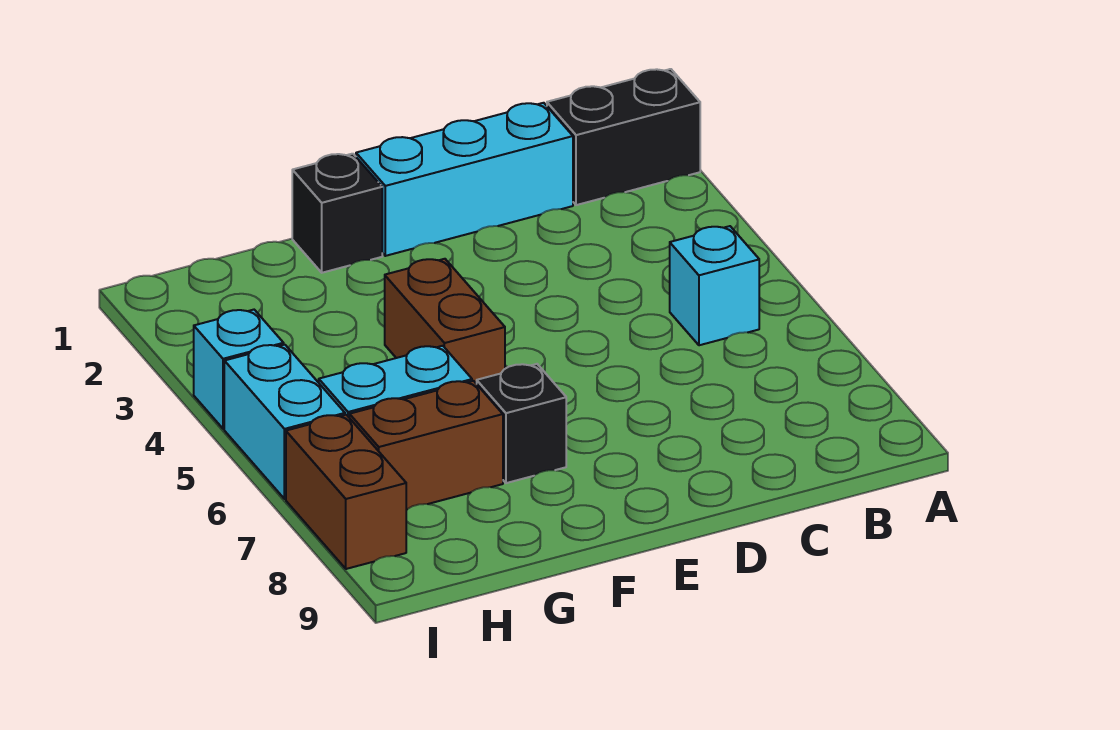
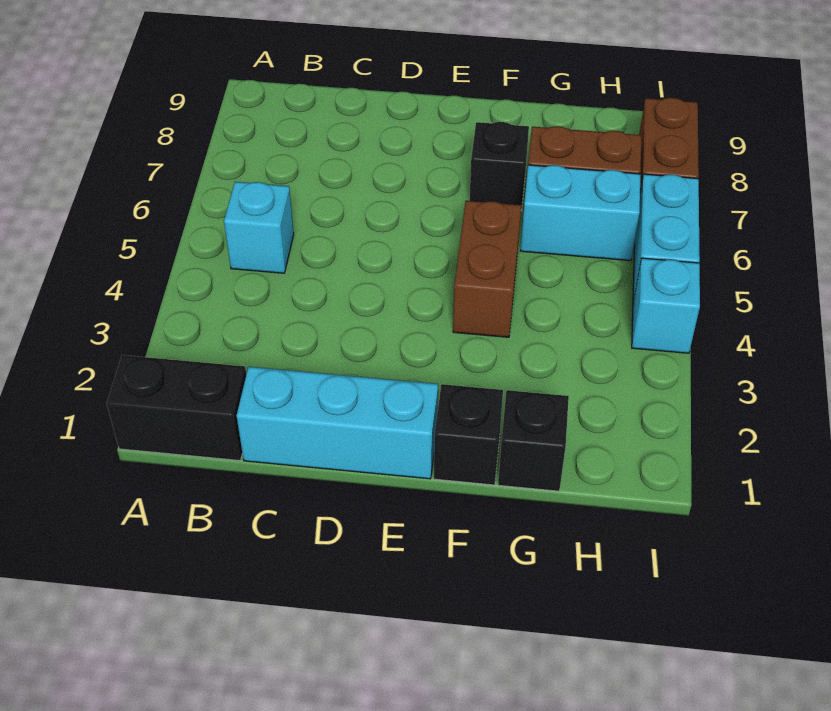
none -> black brick G1 level 1

